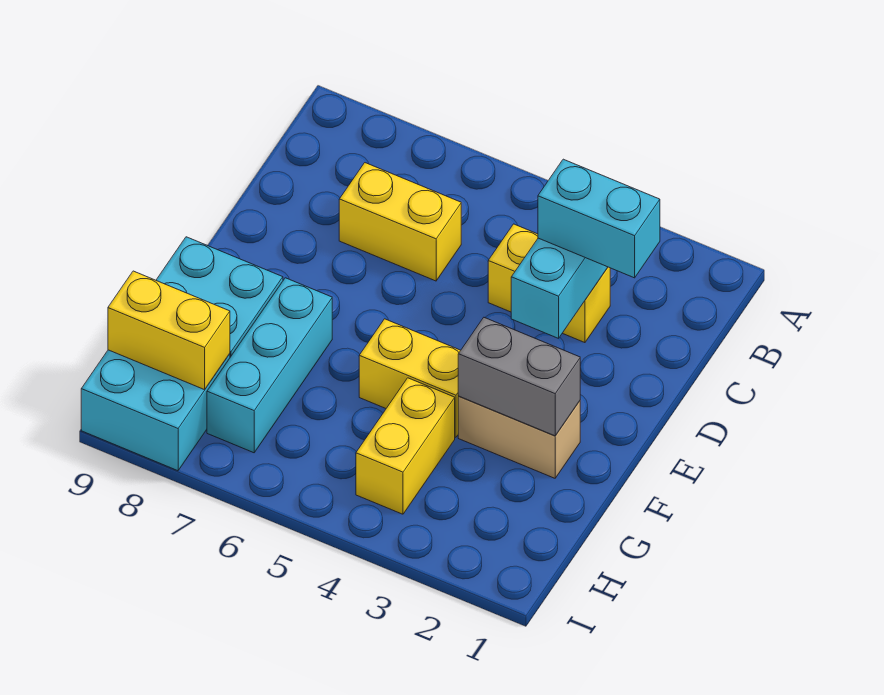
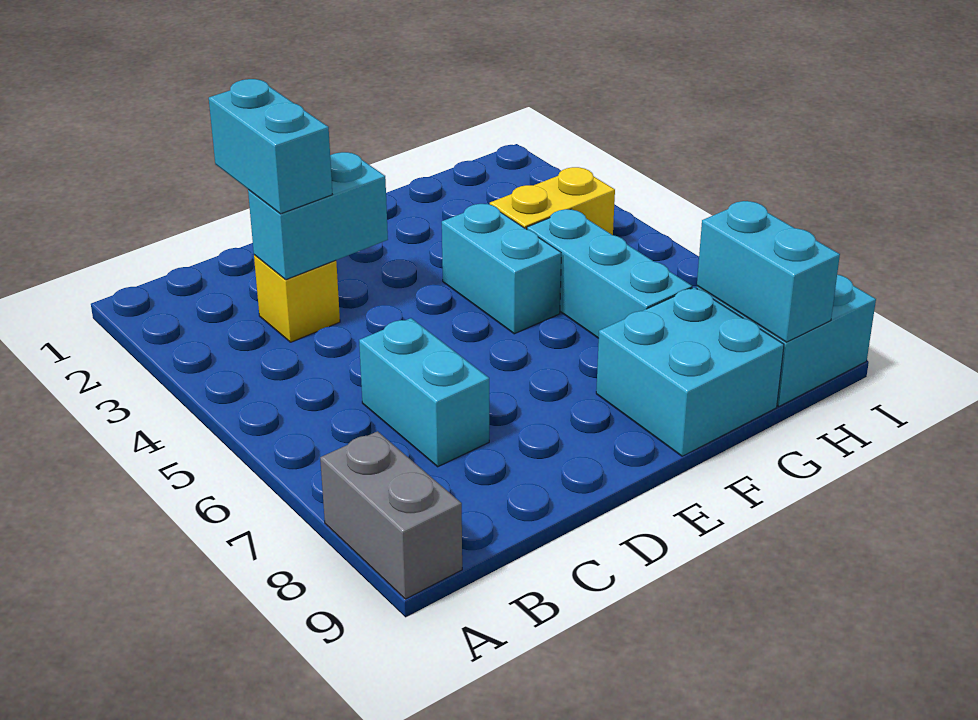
yellow brick C3:C4 level 1 -> yellow brick C3 level 1
yellow brick C6:C7 level 1 -> cyan brick C6:C7 level 1
tan brick F2:F3 level 1 -> none
grey brick F2:F3 level 2 -> grey brick A8:A9 level 1
yellow brick F4:F5 level 1 -> cyan brick F4:F5 level 1
cyan brick F7:H7 level 1 -> cyan brick G5:G7 level 1
yellow brick H8:H9 level 2 -> cyan brick H8:H9 level 2

